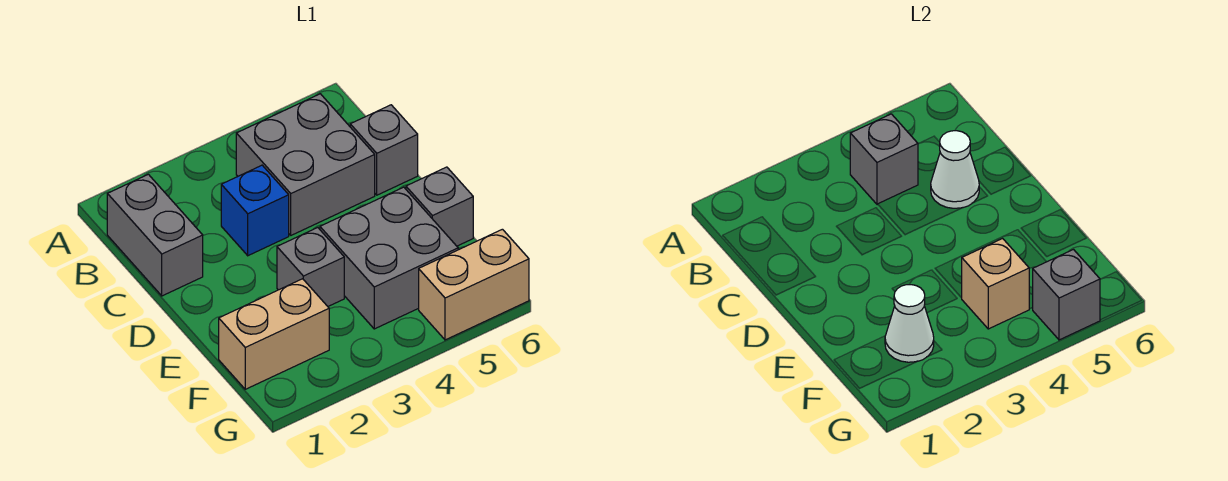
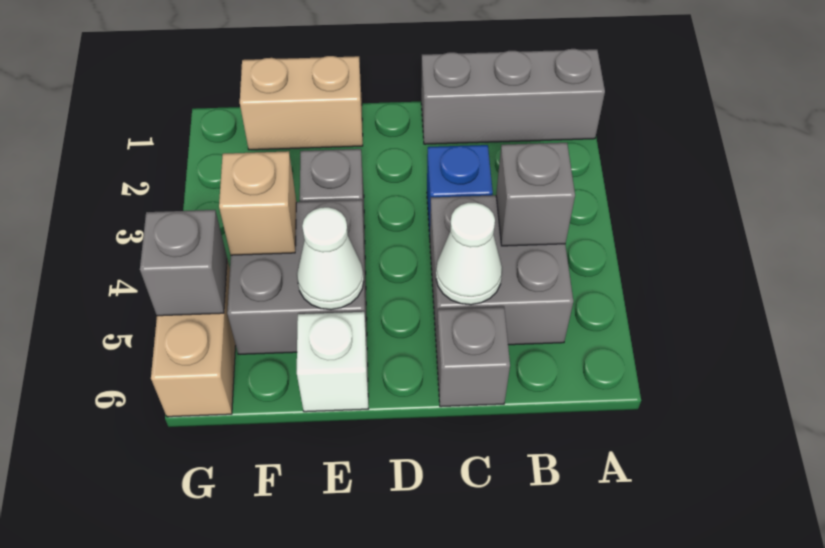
grey brick B1:C1 level 1 -> grey brick A1:C1 level 1
grey brick E6 level 1 -> white brick E6 level 1
tan brick F1:F2 level 1 -> tan brick E1:F1 level 1
white cone F2 level 2 -> white cone E5 level 2

